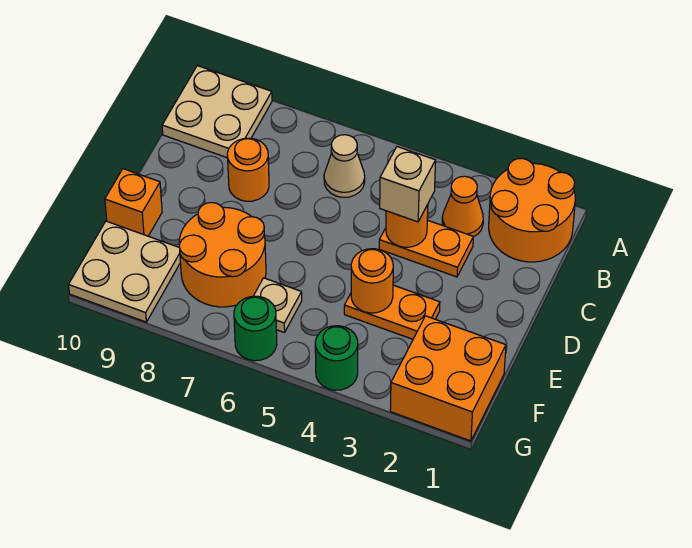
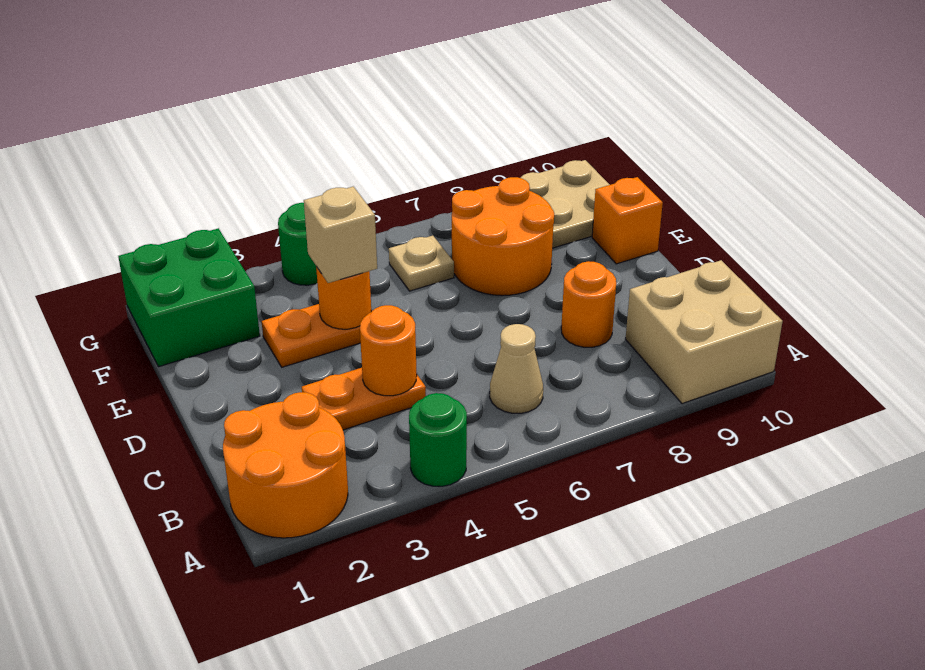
tan plate A9:B10 level 1 -> tan brick A9:B10 level 1
orange cone B3 level 1 -> none
tan brick C4 level 3 -> tan brick E4 level 3
orange brick F1:G2 level 1 -> green brick F1:G2 level 1
green round brick G6 level 1 -> green round brick A4 level 1

